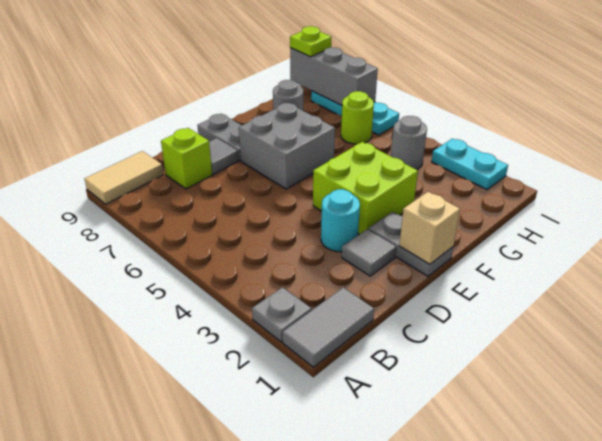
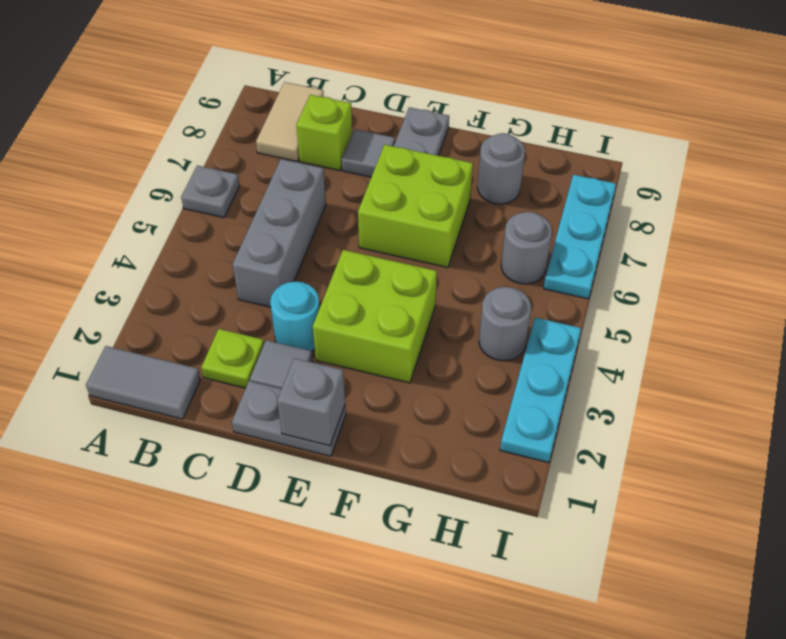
grey plate A2 level 1 -> grey plate A6 level 1
tan tile A9:B9 level 1 -> tan tile B8:B9 level 1
grey plate E1:E2 level 1 -> grey plate D1:E1 level 1
tan brick E1 level 2 -> grey brick E1 level 2
grey brick E6:F7 level 1 -> lime brick E6:F7 level 1
lime round brick H6 level 1 -> grey round brick H6 level 1
cyan plate I2:I3 level 1 -> cyan plate I2:I4 level 1
grey brick I7:I9 level 2 -> grey brick C4:C6 level 1
lime plate I9 level 3 -> lime plate C2 level 1

